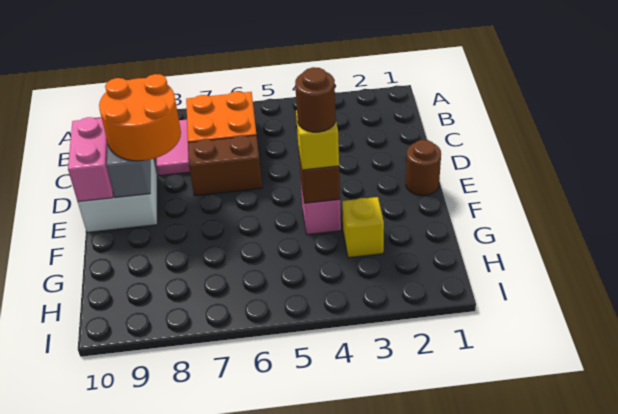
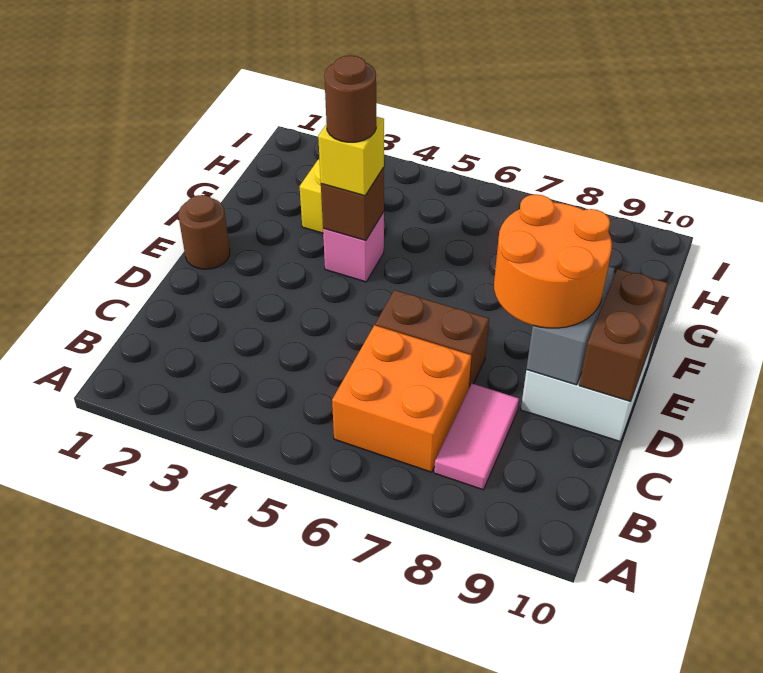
pink brick D10:E10 level 2 -> brown brick D10:E10 level 2

